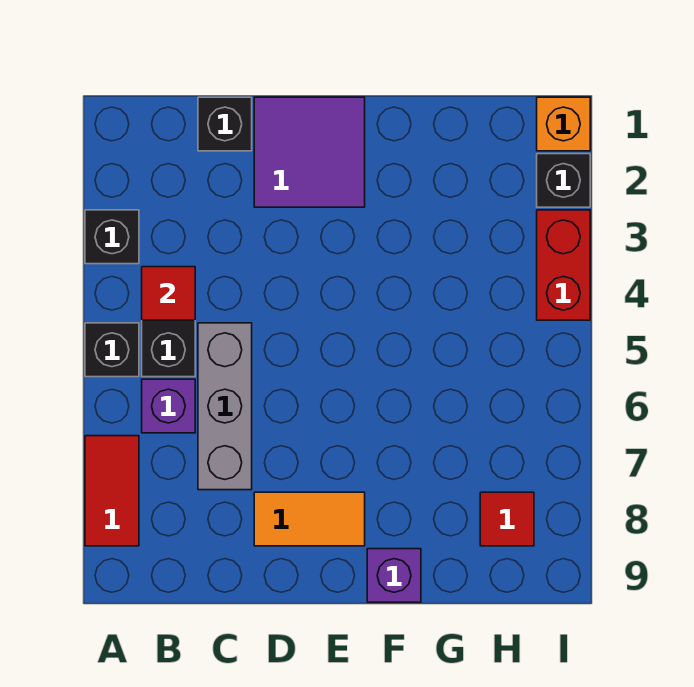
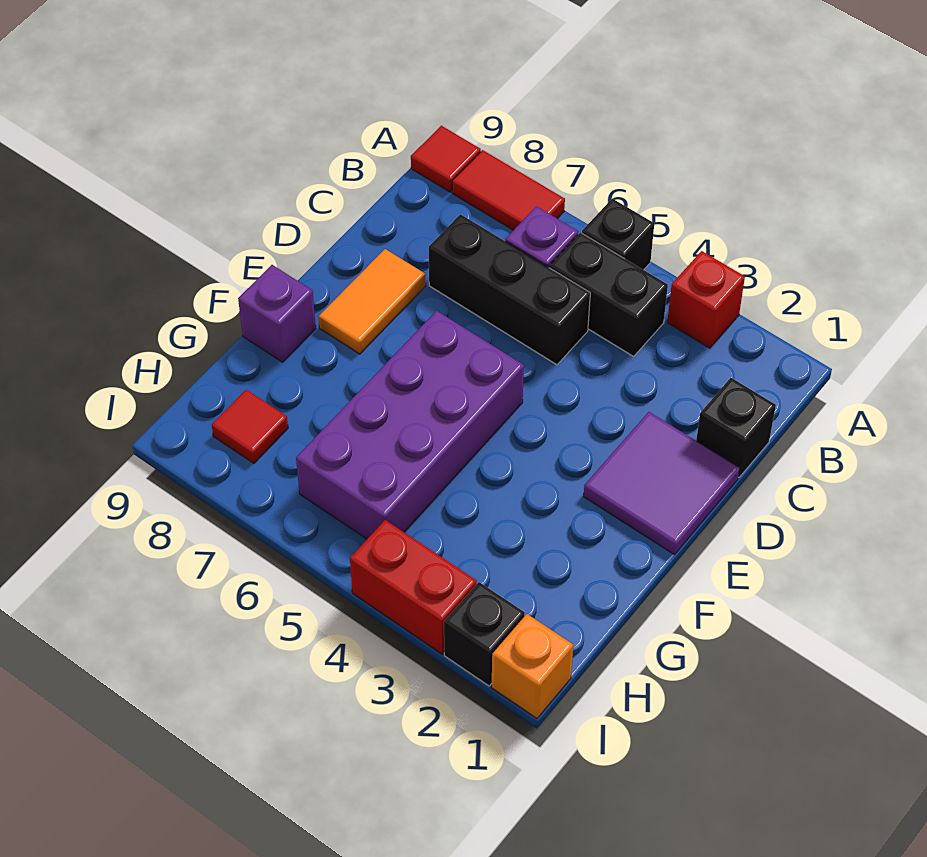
black brick A3 level 1 -> red brick A3 level 1
red tile B4 level 2 -> red tile A9 level 1
grey brick C5:C7 level 1 -> black brick C5:C7 level 1
none -> purple brick E5:H6 level 1

